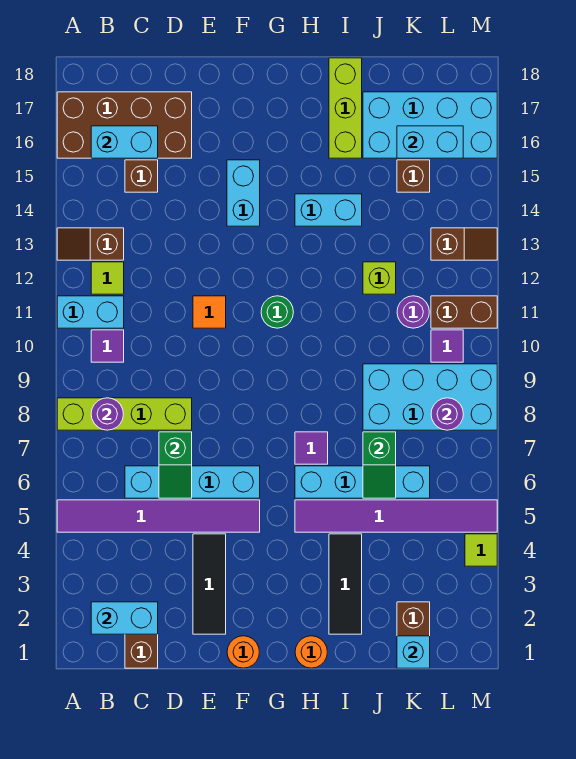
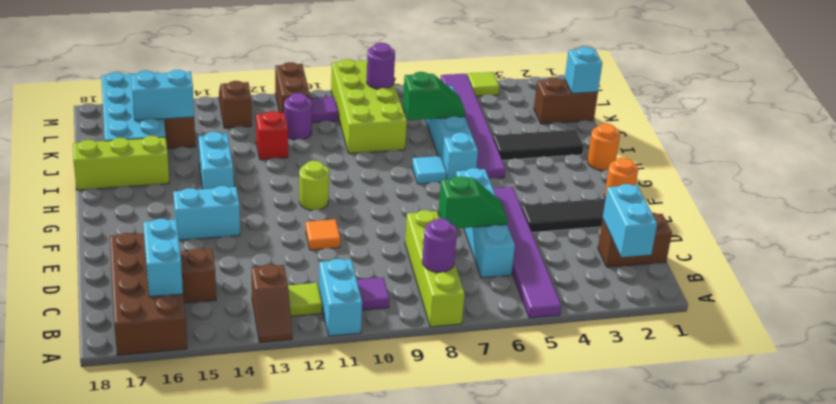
green round brick G11 level 1 -> lime round brick G11 level 1
purple tile H7 level 1 -> cyan tile H7 level 1
cyan brick J8:M9 level 1 -> lime brick J8:M9 level 1
lime brick J12 level 1 -> red brick J12 level 1
cyan brick K16:L16 level 2 -> cyan brick K15:K16 level 2

